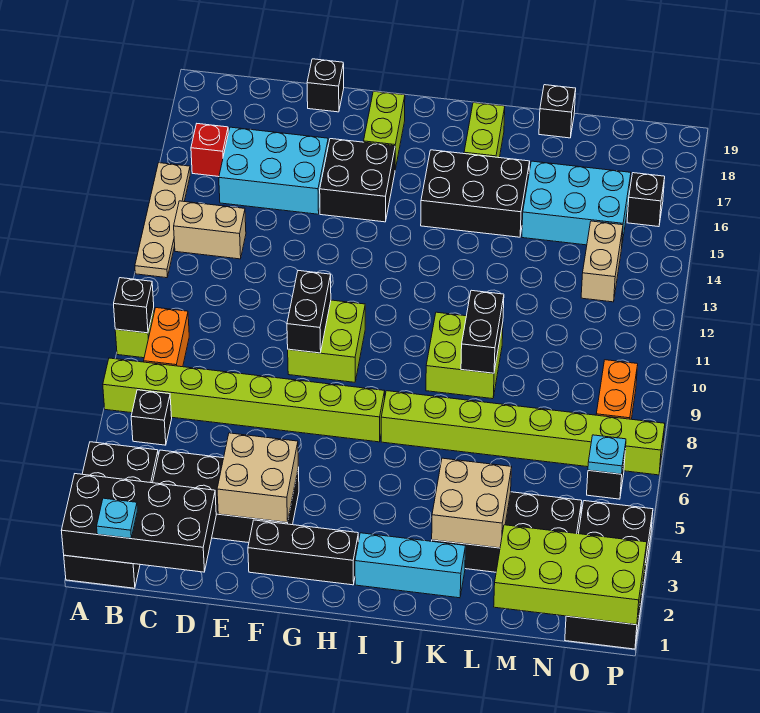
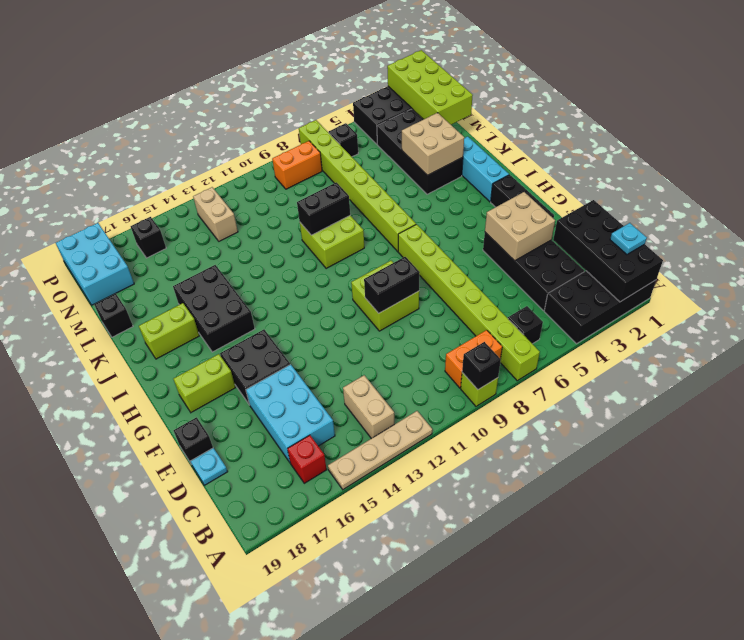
cyan brick L15:N16 level 1 -> cyan brick N18:P19 level 1
tan brick N13:N14 level 1 -> tan brick N13:O13 level 1
cyan plate O6 level 2 -> cyan plate D19 level 1

